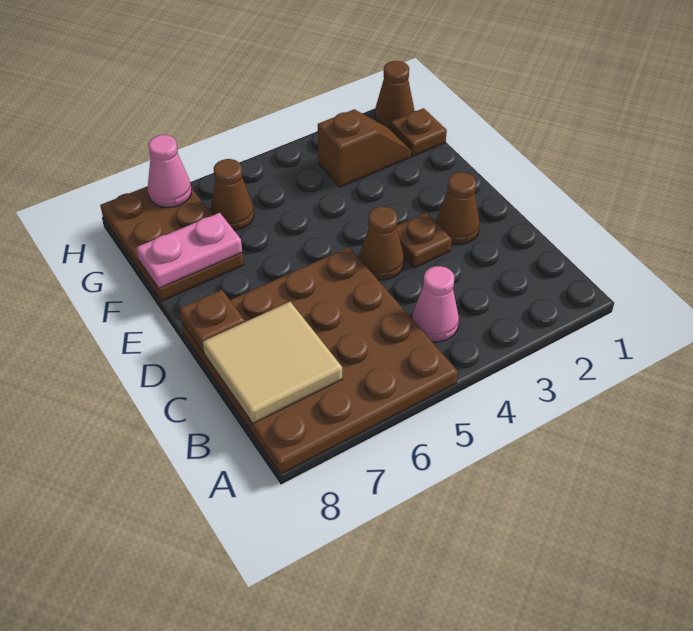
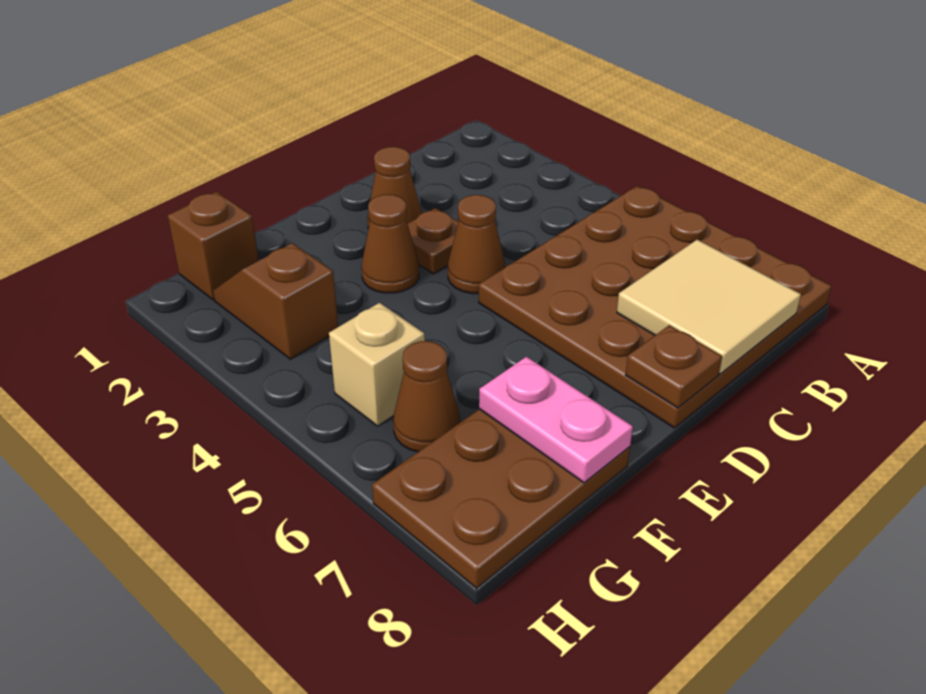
pink cone B4 level 1 -> none
brown plate G1 level 1 -> brown brick G1 level 1
none -> tan brick G5 level 1
brown cone H1 level 1 -> brown cone E3 level 1
pink cone H7 level 2 -> none

